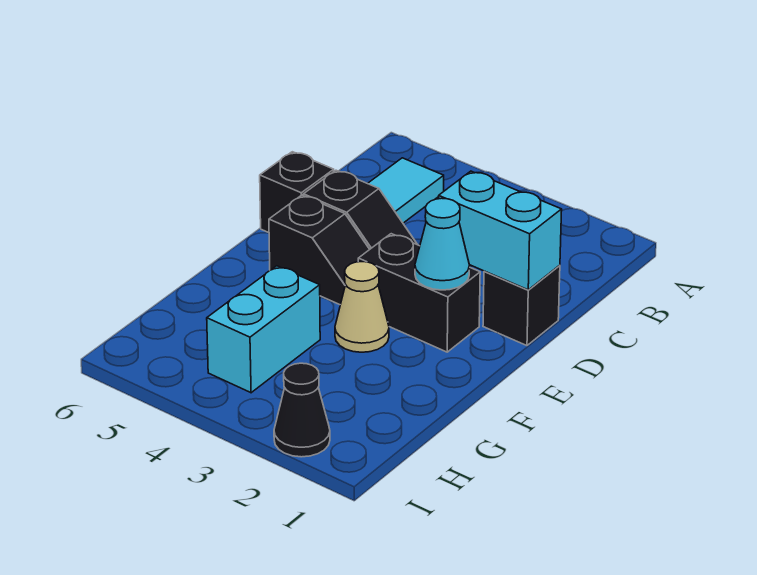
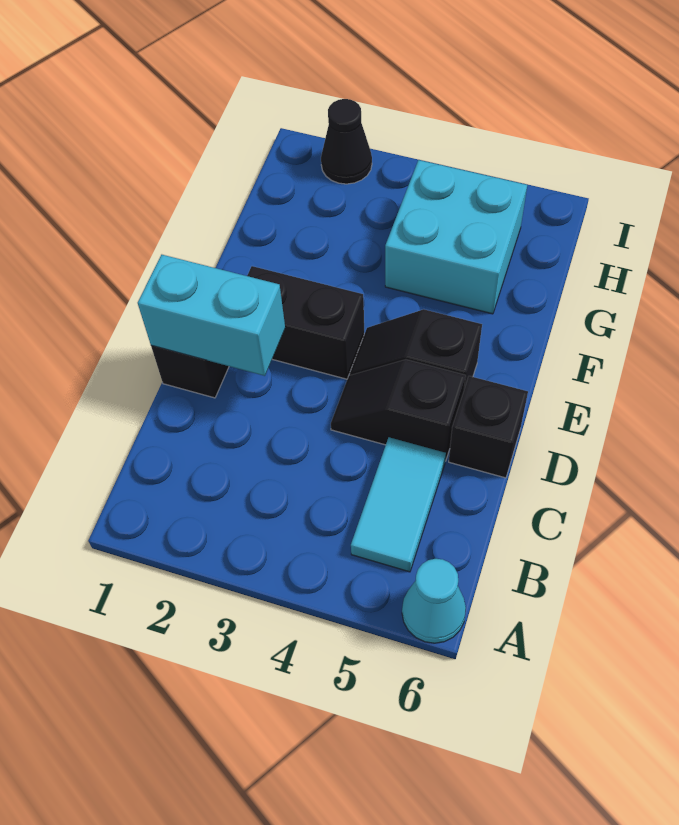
cyan cone E2 level 2 -> cyan cone A6 level 1
tan cone F3 level 1 -> none
cyan brick G4:H4 level 1 -> cyan brick G4:H5 level 1

